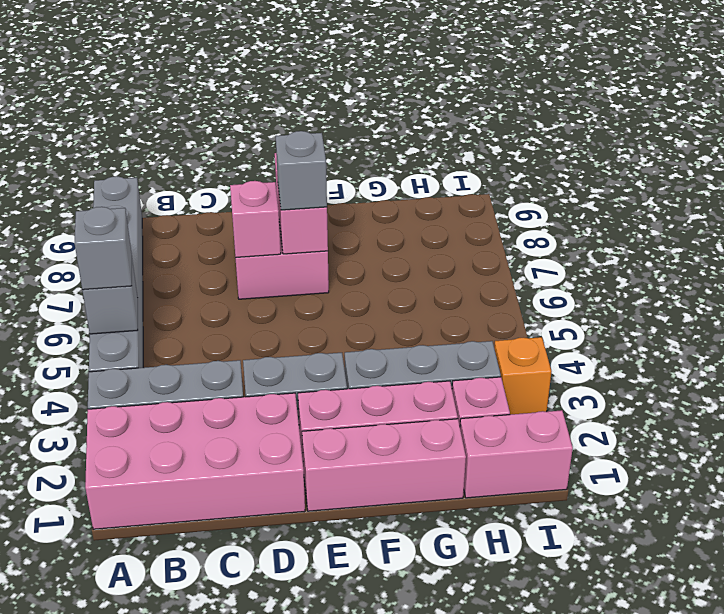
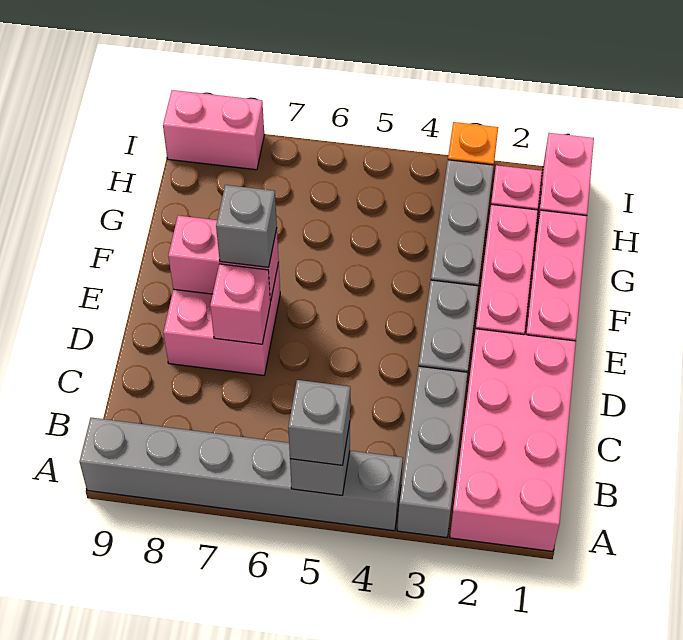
none -> pink brick I8:I9 level 1

